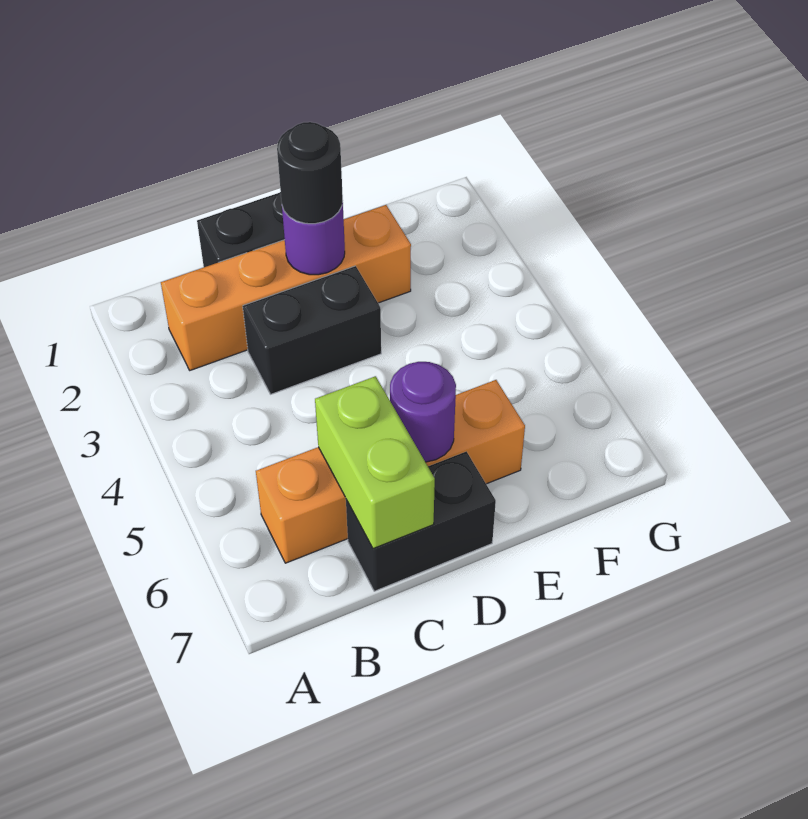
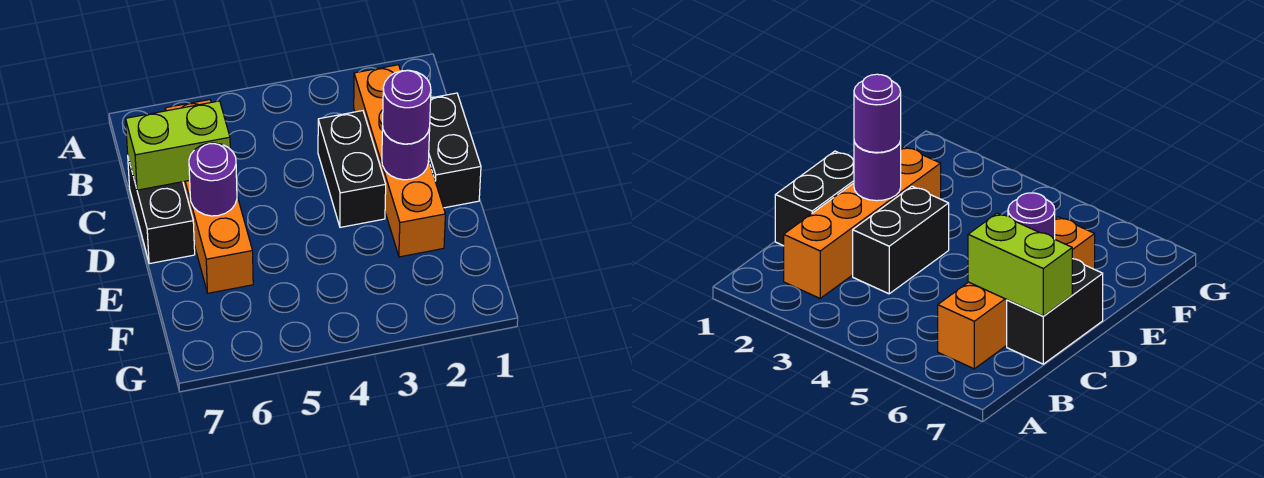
black round brick D2 level 3 -> purple round brick D2 level 3

